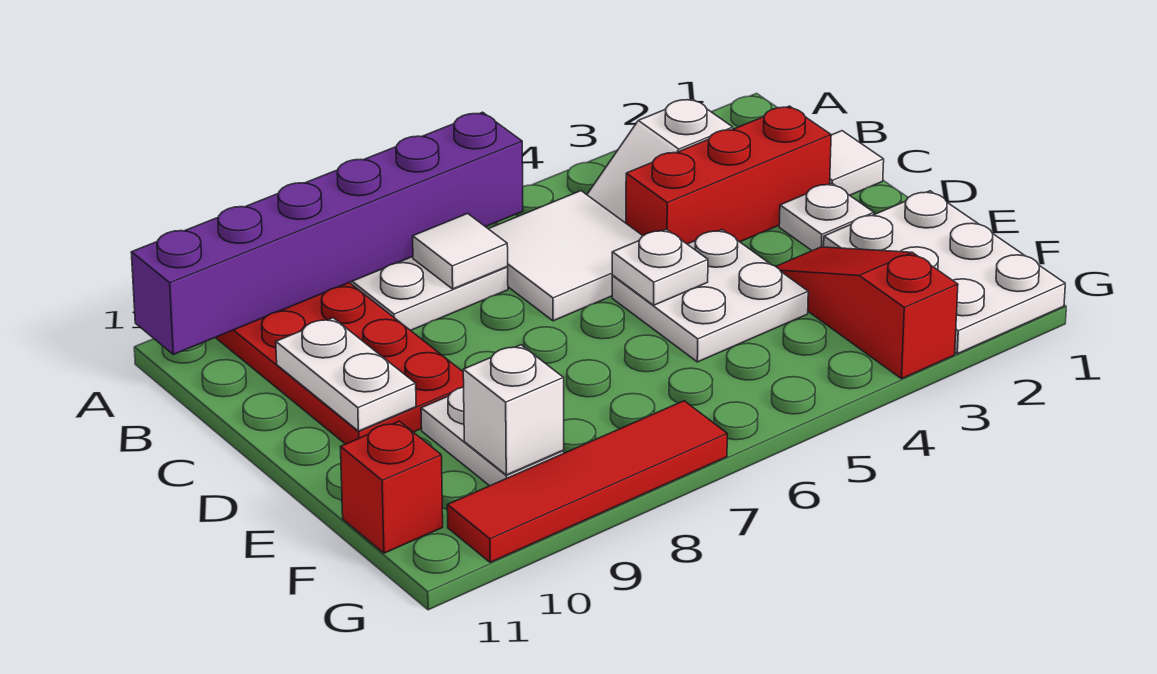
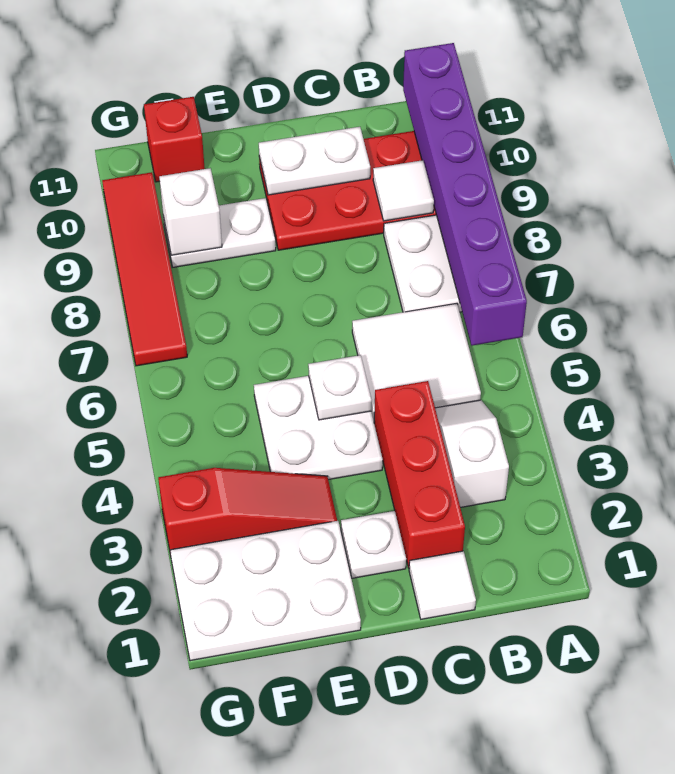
white tile B7 level 2 -> white tile B9 level 2

